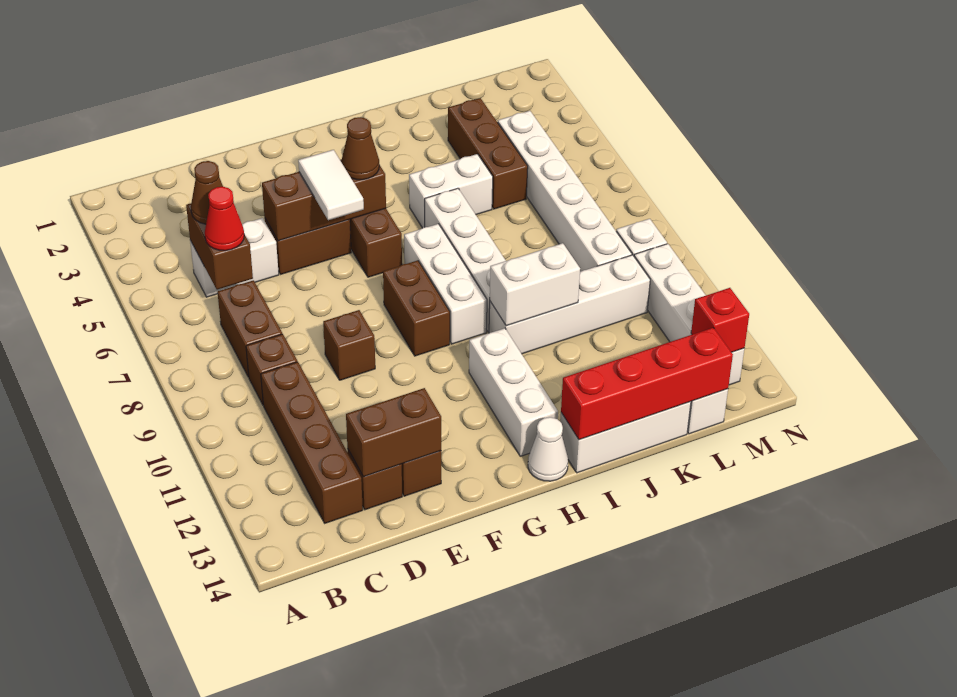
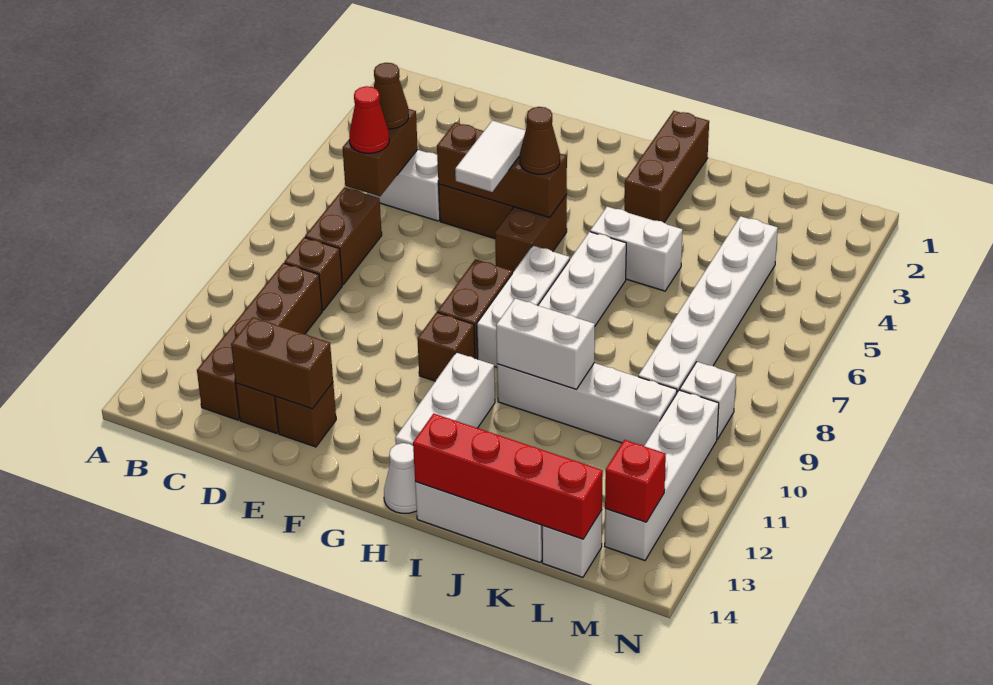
brown brick E9 level 1 -> brown brick G10 level 1
brown brick K3:K5 level 1 -> brown brick I1:I3 level 1

